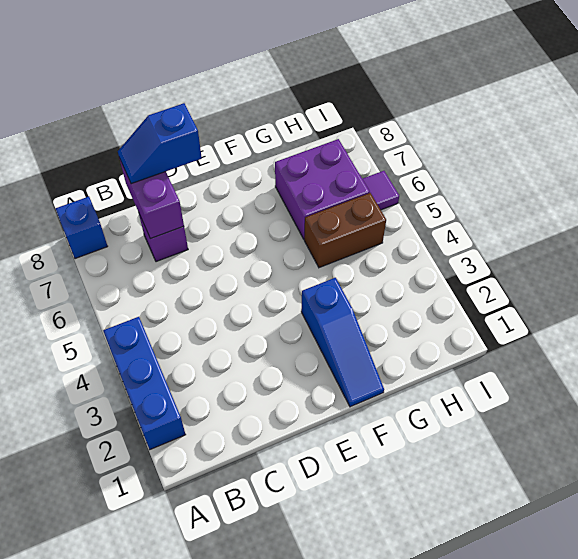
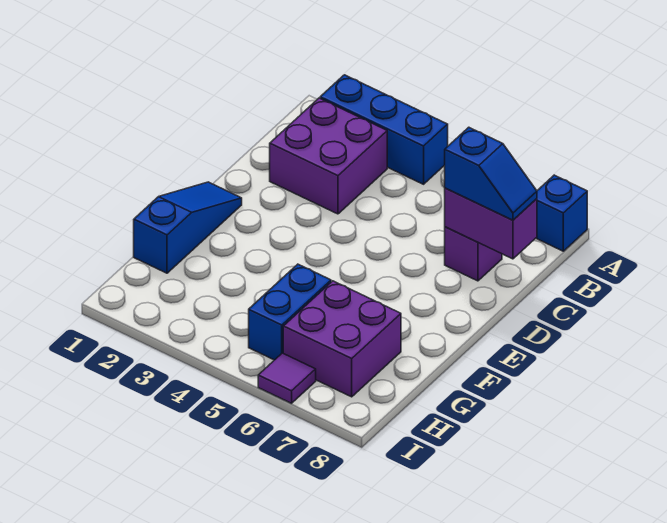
none -> purple brick B2:C3 level 1
blue slope C8:D8 level 3 top D -> blue slope C7:C8 level 3 top 7
blue slope F1:F3 level 1 top 3 -> blue slope E1:G1 level 1 top G
brown brick G5:H5 level 1 -> blue brick G5:H5 level 1

